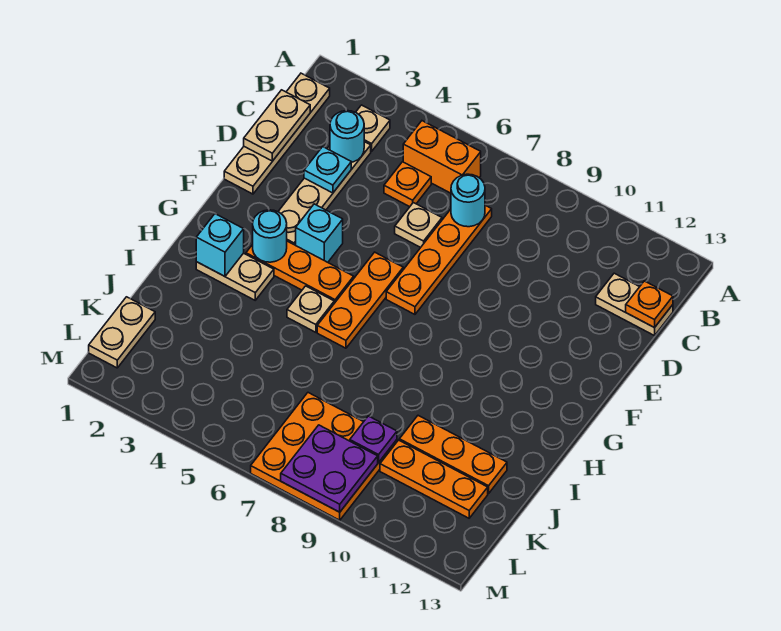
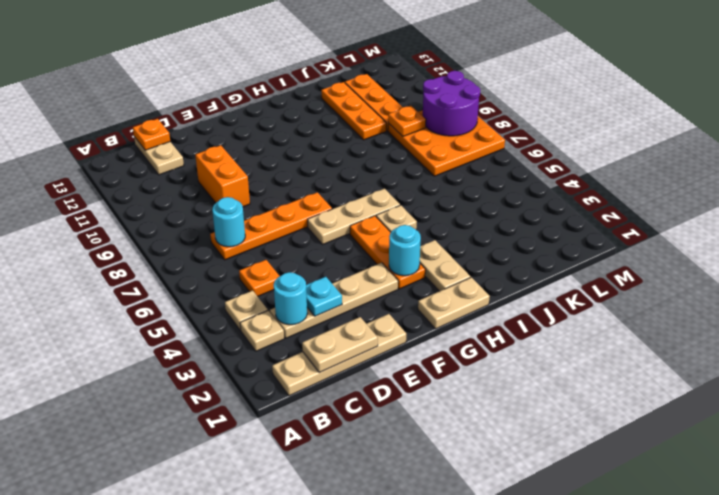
orange brick B5:B6 level 1 -> orange brick D9:D10 level 1
tan plate D6 level 1 -> tan plate B4 level 1
cyan brick F4 level 1 -> none
orange plate F6:H6 level 1 -> tan plate F6:H6 level 1
cyan brick H2 level 2 -> none
tan plate K1:L1 level 1 -> tan plate G1:H1 level 1
purple plate K9 level 2 -> orange plate K9 level 2
purple plate L8:M9 level 2 -> purple round brick L8:M9 level 2

